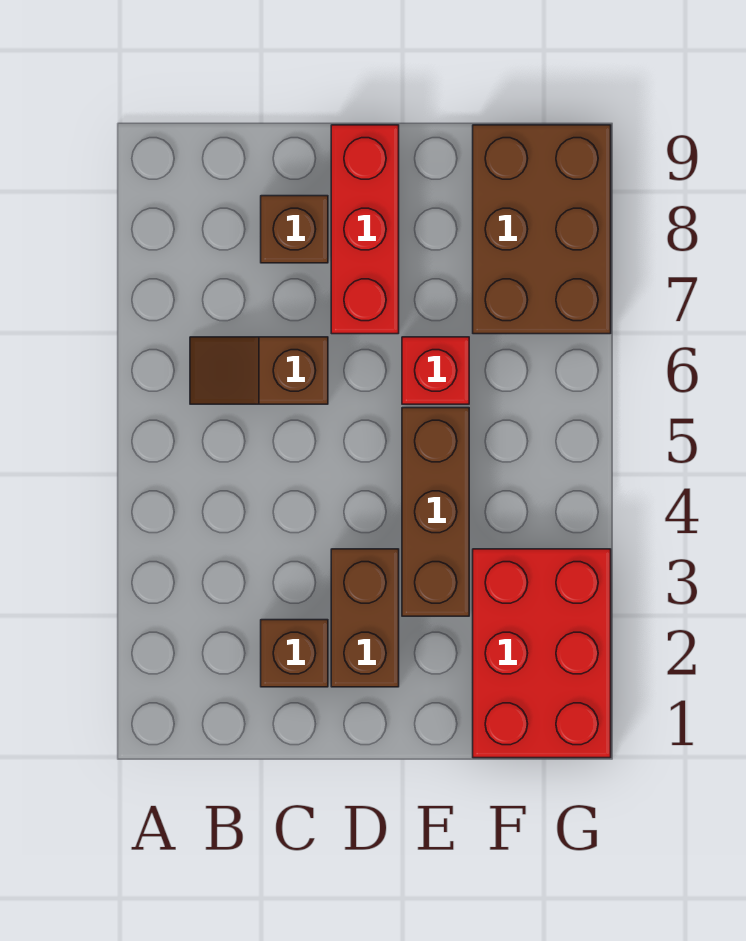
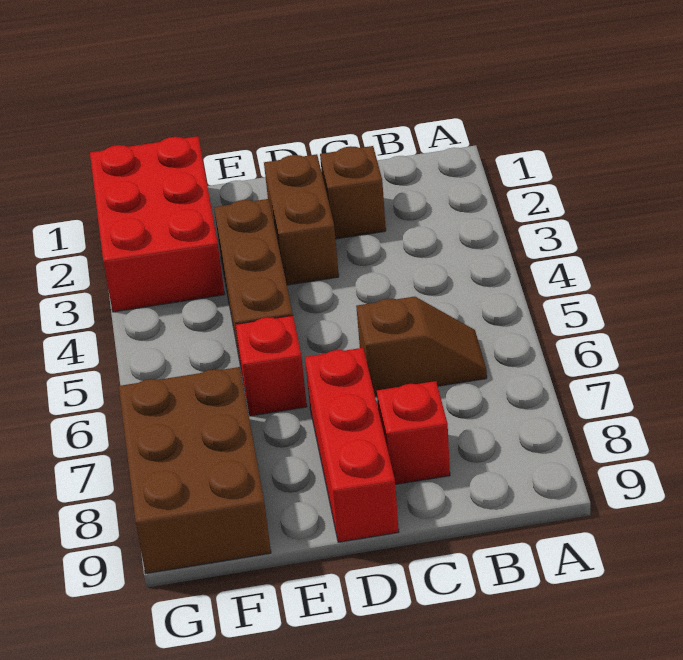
brown brick C8 level 1 -> red brick C8 level 1

